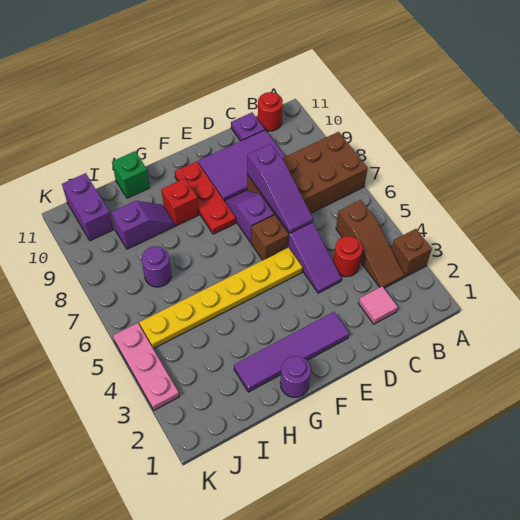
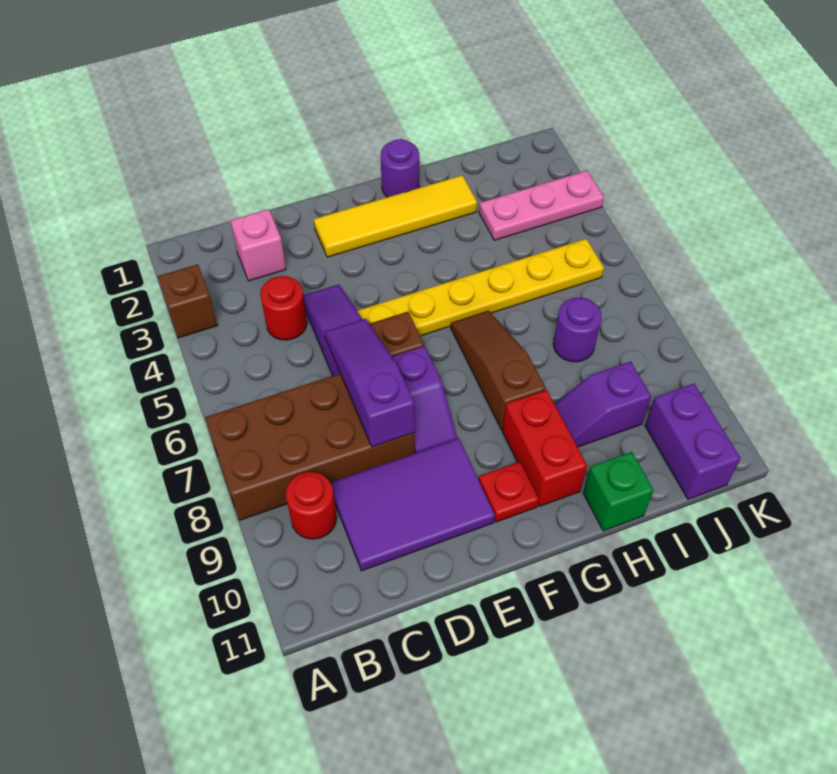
brown slope B3:B5 level 1 top 5 -> brown slope G6:G8 level 1 top 8
red round brick B11 level 1 -> red round brick B9 level 1
pink tile C2 level 1 -> pink brick C2 level 1
purple plate C11 level 1 -> none
purple tile E2:H2 level 1 -> yellow tile E2:H2 level 1
red plate F8:F10 level 1 -> red plate F10 level 1
red brick G9 level 1 -> red brick G9:G10 level 1
pink plate K3:K5 level 1 -> pink plate I3:K3 level 1

